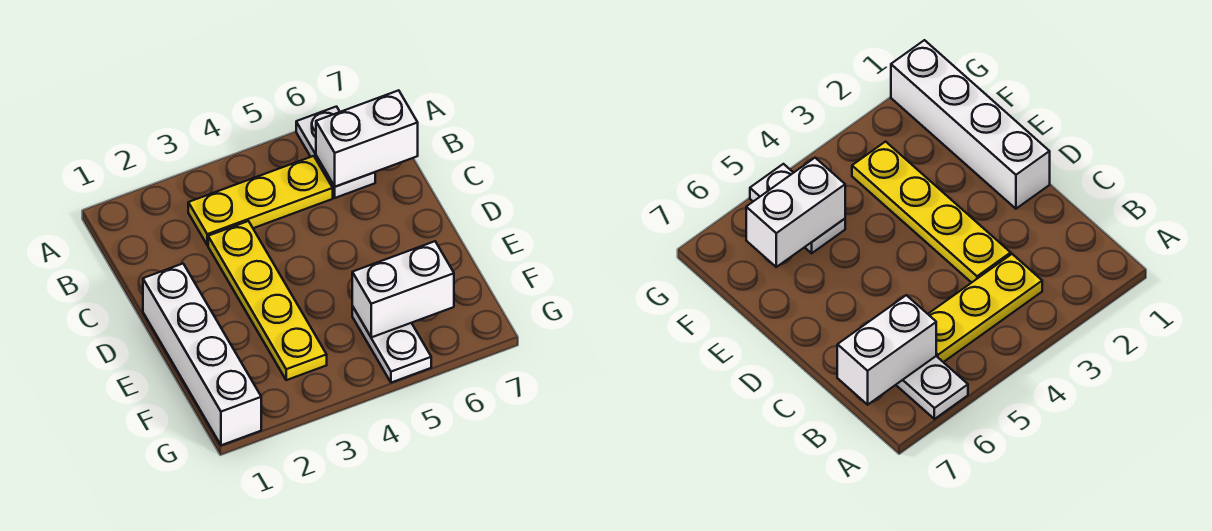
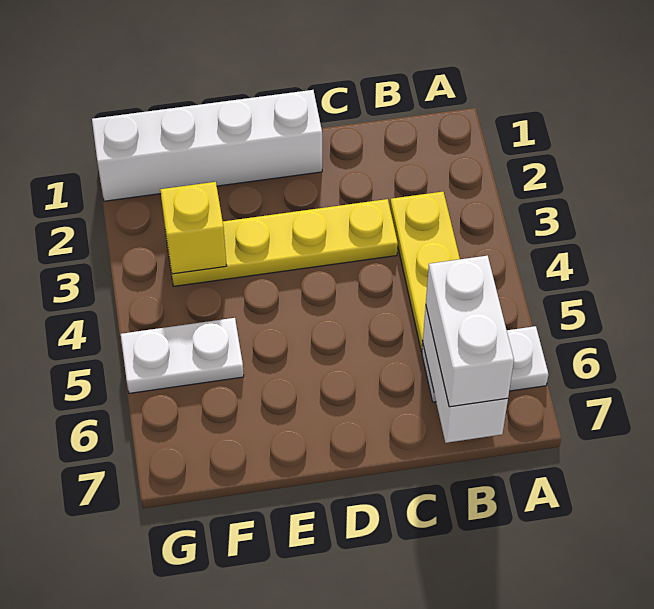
none -> yellow brick F3 level 2
white brick F5:F6 level 2 -> white brick B6:B7 level 3

